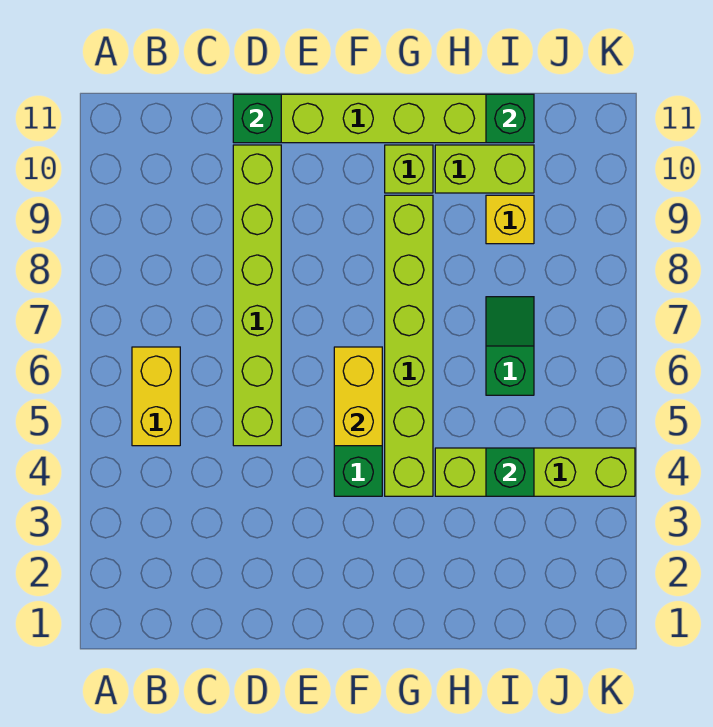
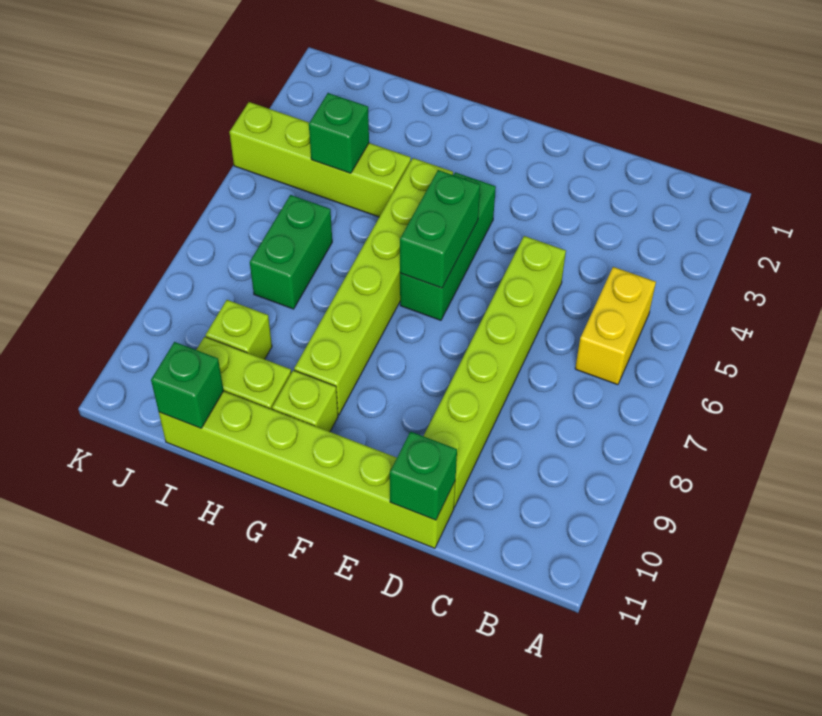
yellow brick F5:F6 level 2 -> green brick F5:F6 level 2
green slope I6:I7 level 1 top 6 -> green brick I6:I7 level 1
yellow brick I9 level 1 -> lime brick I9 level 1

